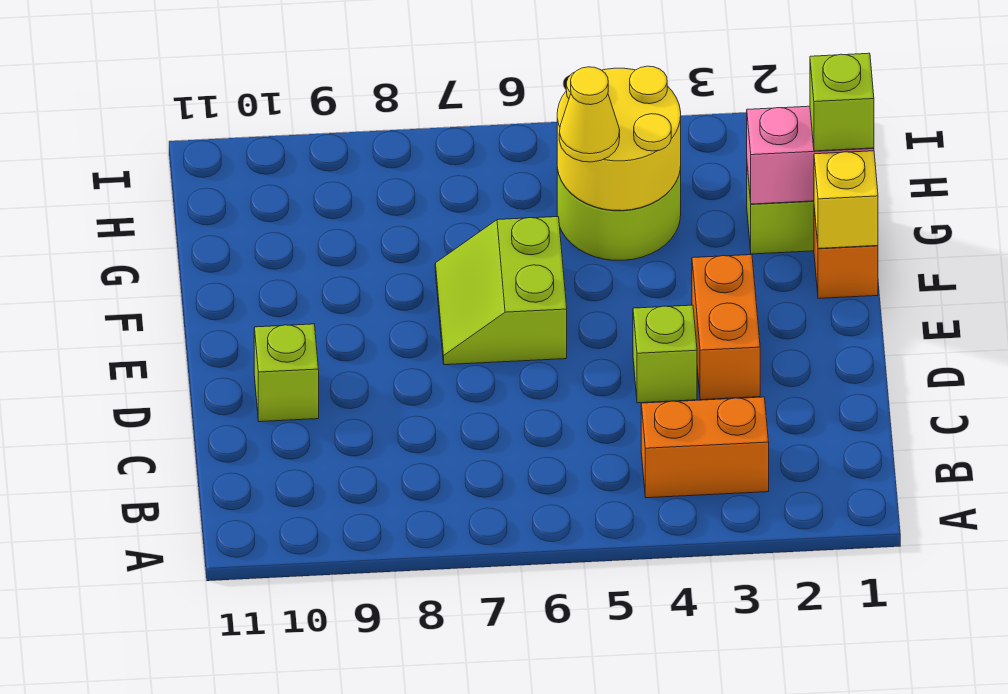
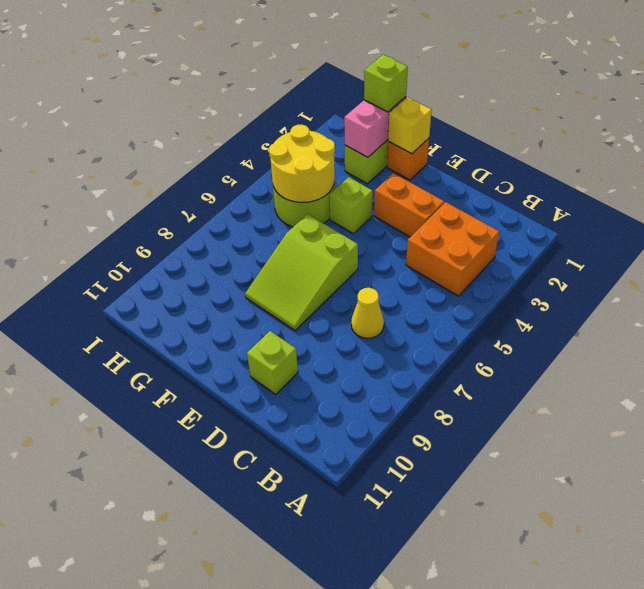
orange brick B3:B4 level 1 -> orange brick B3:C4 level 1
lime brick D4 level 1 -> lime brick F4 level 1
lime slope E6:F7 level 1 top 6 -> lime slope E6:F8 level 1 top 6
yellow cone G5 level 3 -> yellow cone C7 level 1

